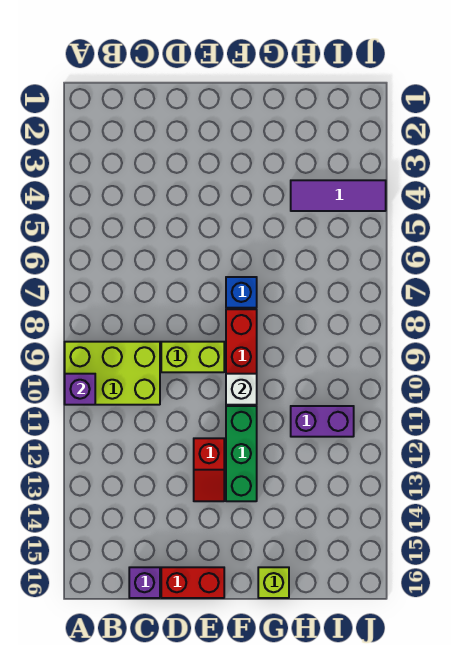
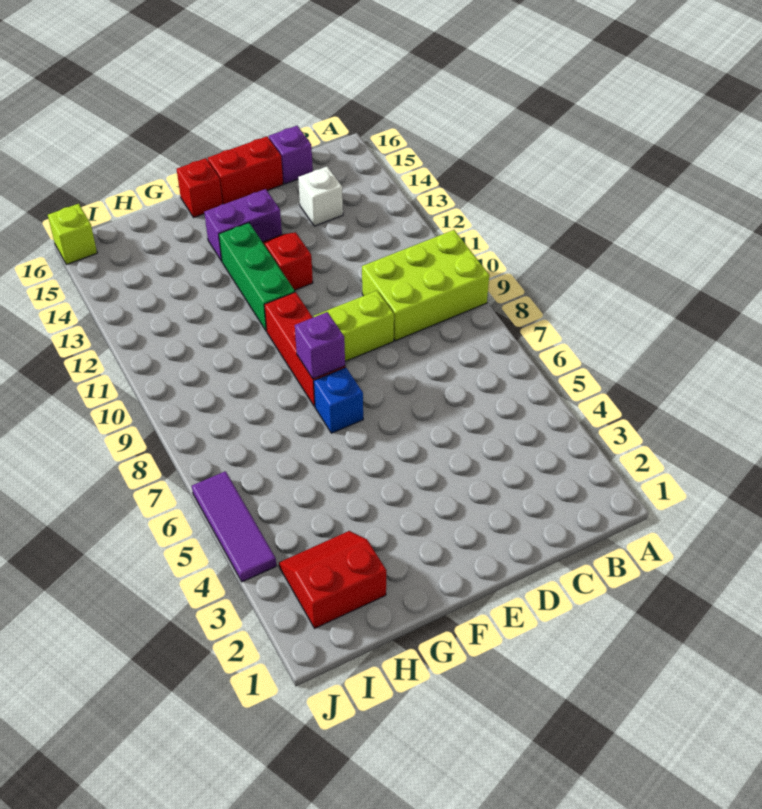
purple brick A10 level 2 -> purple brick F8 level 2
white brick F10 level 2 -> white brick C14 level 1
none -> red brick F16 level 1
lime brick G16 level 1 -> lime brick J16 level 1
none -> red slope H2:I3 level 1 top 2
purple tile H4:J4 level 1 -> purple tile J4:J6 level 1
purple brick H11:I11 level 1 -> purple brick E14:F14 level 1

